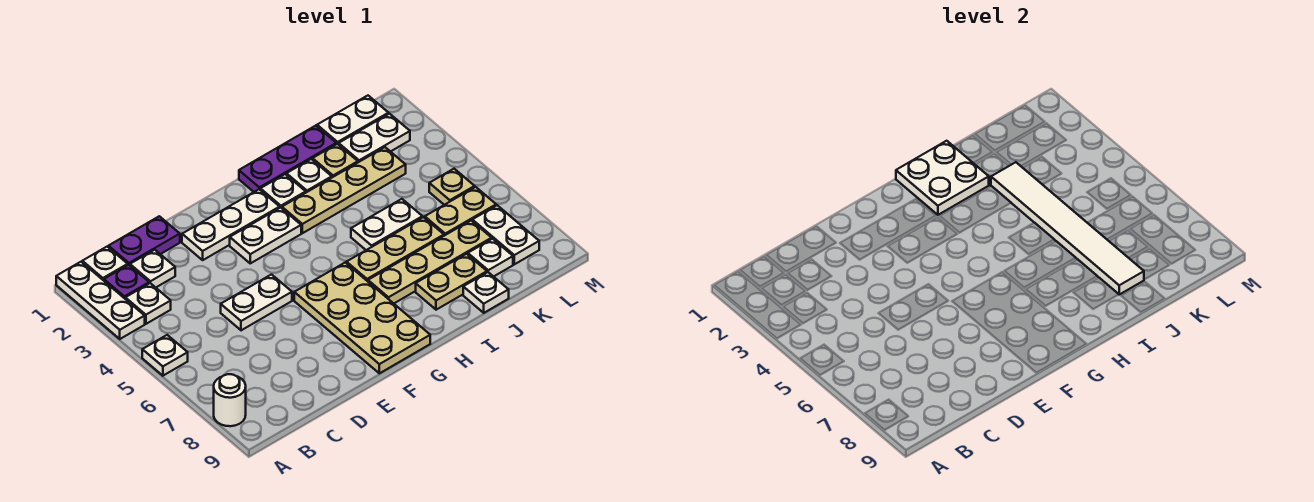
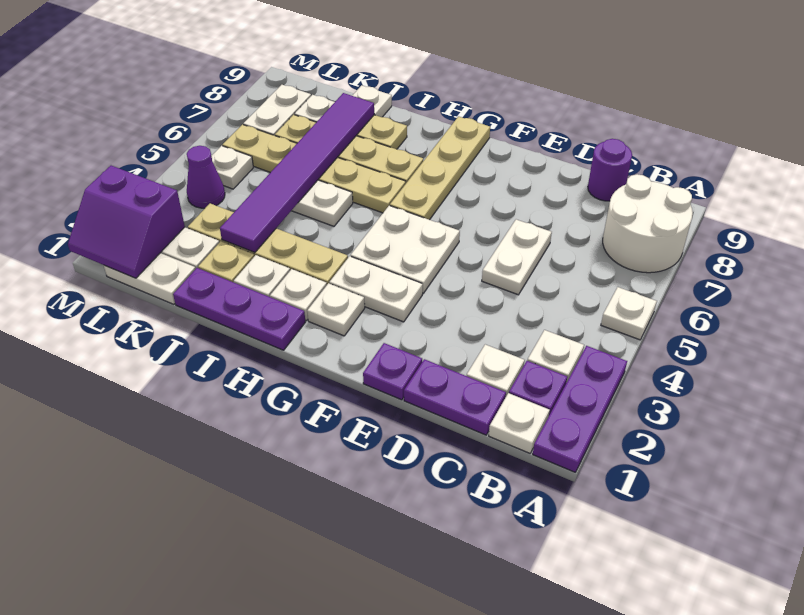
white plate A1:A3 level 1 -> purple plate A1:A3 level 1
white round brick A8 level 1 -> white round brick A7:B8 level 1
none -> purple round brick C9 level 1
white plate D5:E5 level 1 -> white plate D5:D6 level 1
none -> purple plate E1 level 1
white plate E2:G2 level 1 -> white plate G2 level 1
tan plate F6:G9 level 1 -> tan plate G6:G9 level 1
white plate H1:I2 level 2 -> white plate F4:G5 level 1
white tile J3:J8 level 2 -> purple tile J3:J8 level 2
none -> purple slope L1:M2 level 2 top 2
none -> purple cone L4 level 1
tan plate L5 level 1 -> white plate L5 level 1

